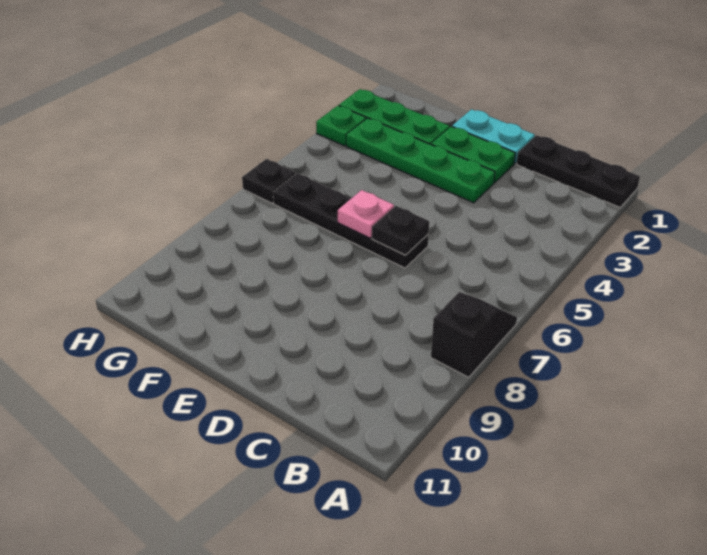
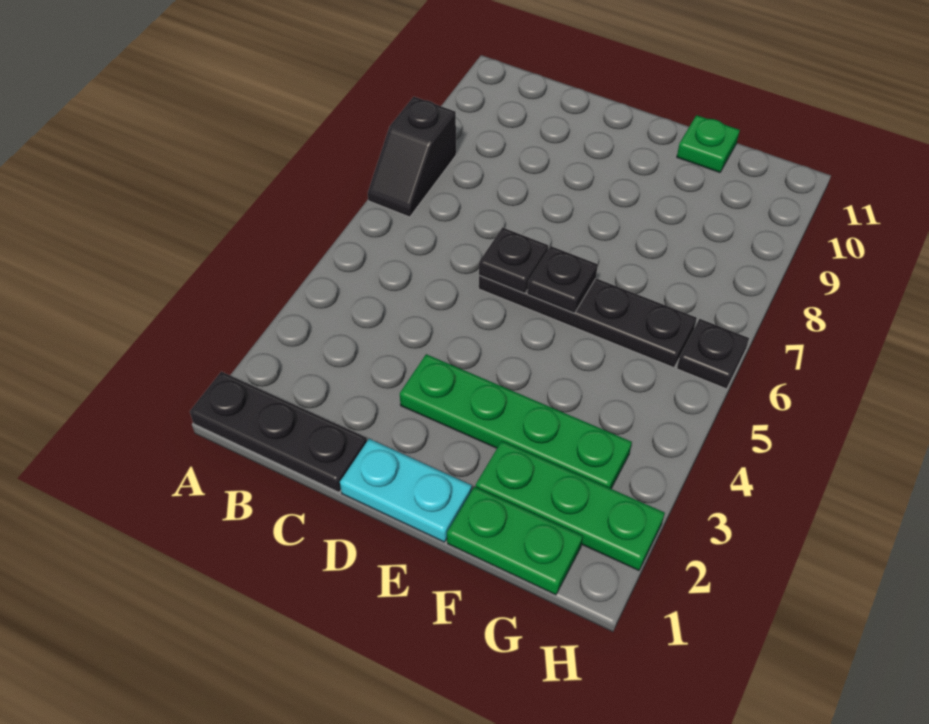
green plate D2:E2 level 1 -> green plate F1:G1 level 1
pink plate E6 level 2 -> black plate E6 level 2
green plate H3 level 1 -> green plate F11 level 1

